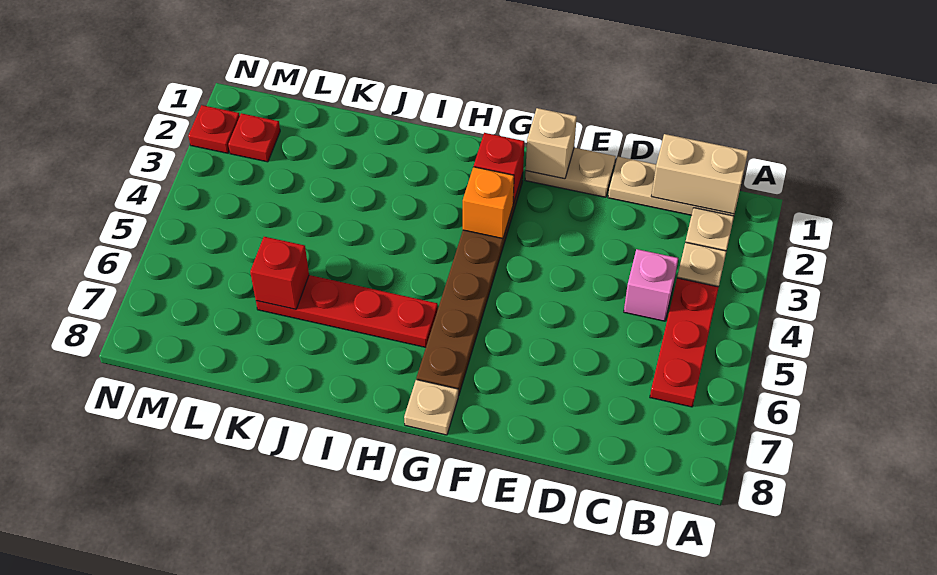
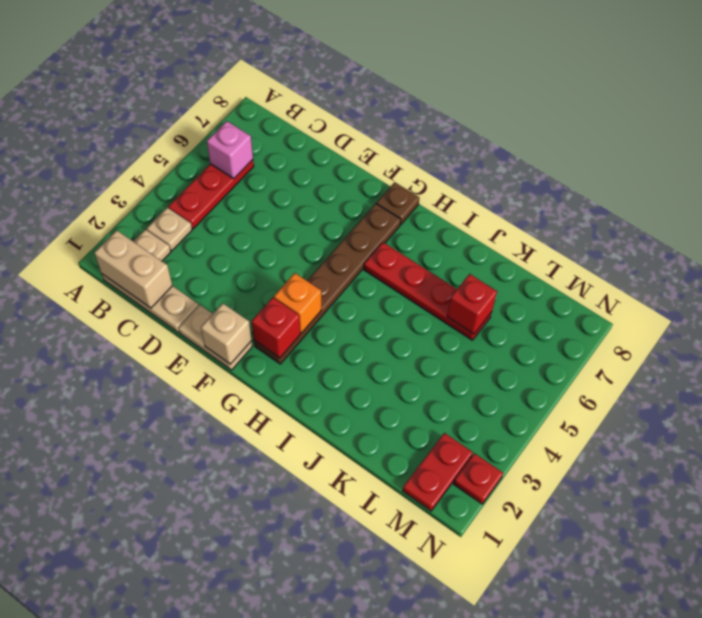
pink brick C4 level 1 -> pink brick B6 level 2
tan plate G8 level 1 -> brown plate G8 level 1
red plate M2 level 1 -> red plate M1:M2 level 1

